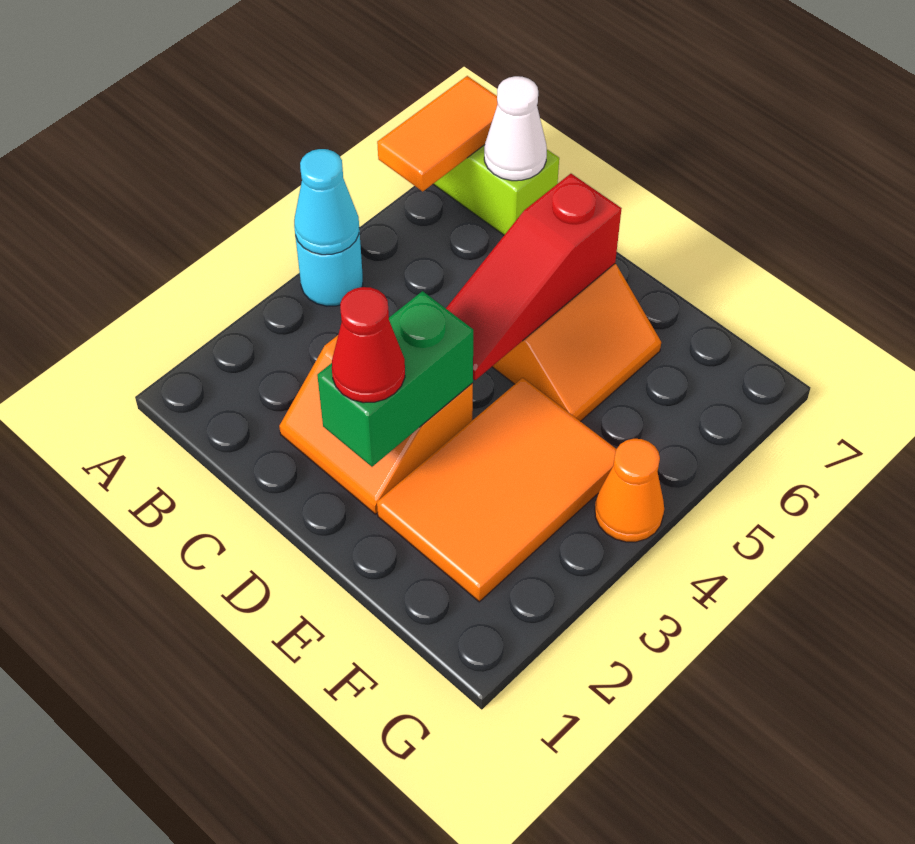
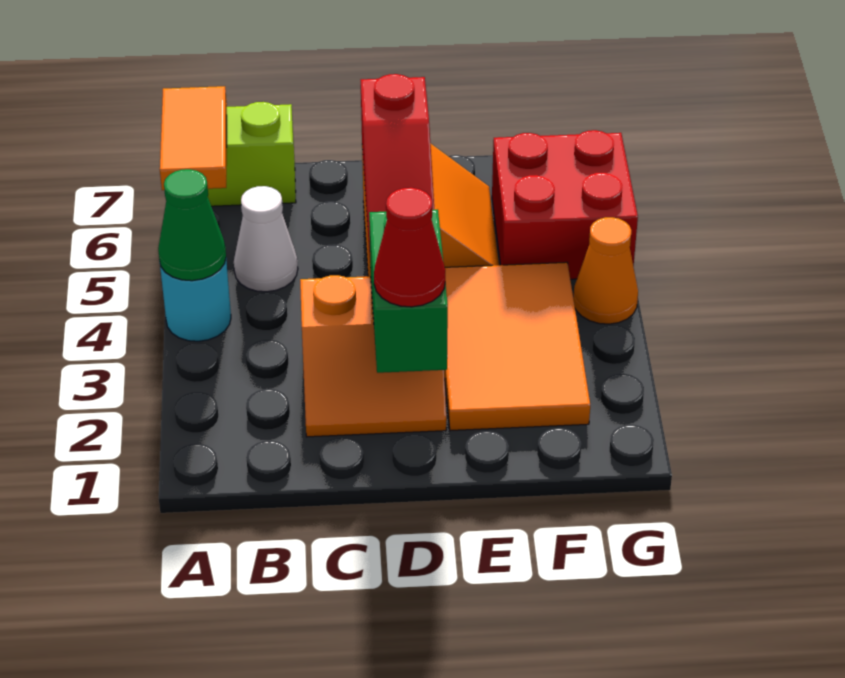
cyan cone A4 level 2 -> green cone A4 level 2
white cone B7 level 2 -> white cone B5 level 1
none -> red brick F5:G6 level 1

